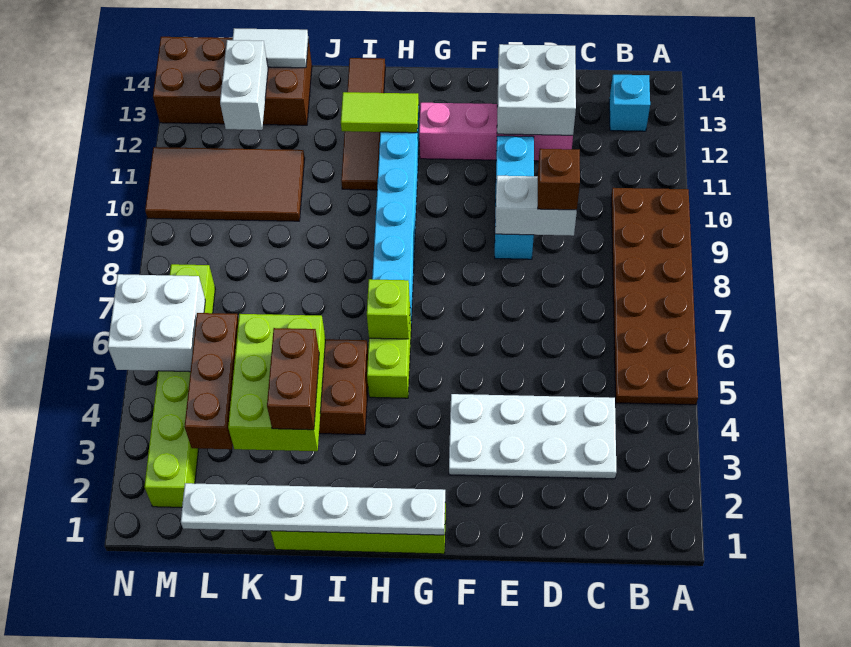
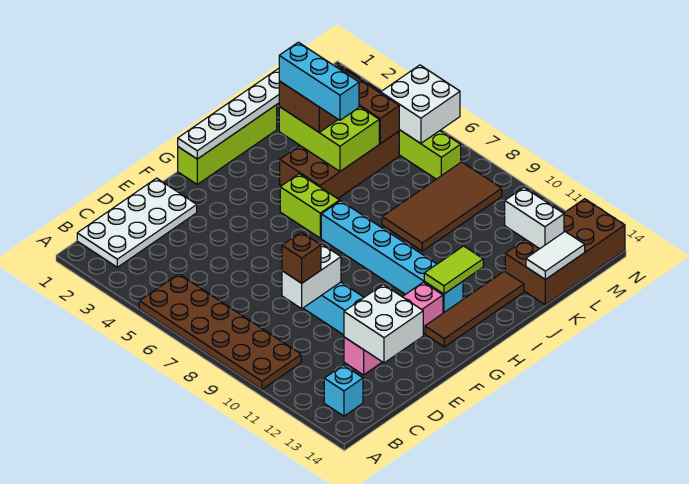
white plate C3:F4 level 1 -> white plate B1:E2 level 1
lime brick H6 level 2 -> none
brown tile I11:I14 level 1 -> brown tile G13:J13 level 1
none -> cyan brick J3:J5 level 4
brown tile K10:N11 level 1 -> brown tile J8:M9 level 1

